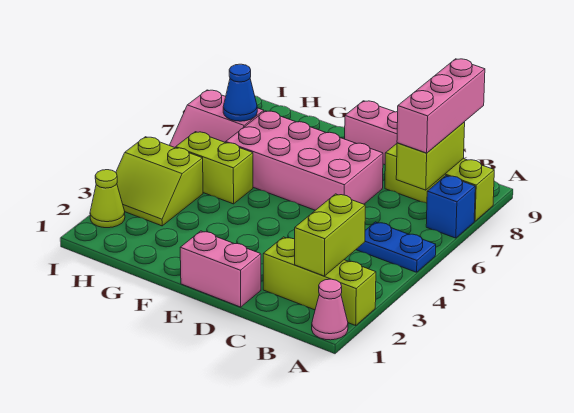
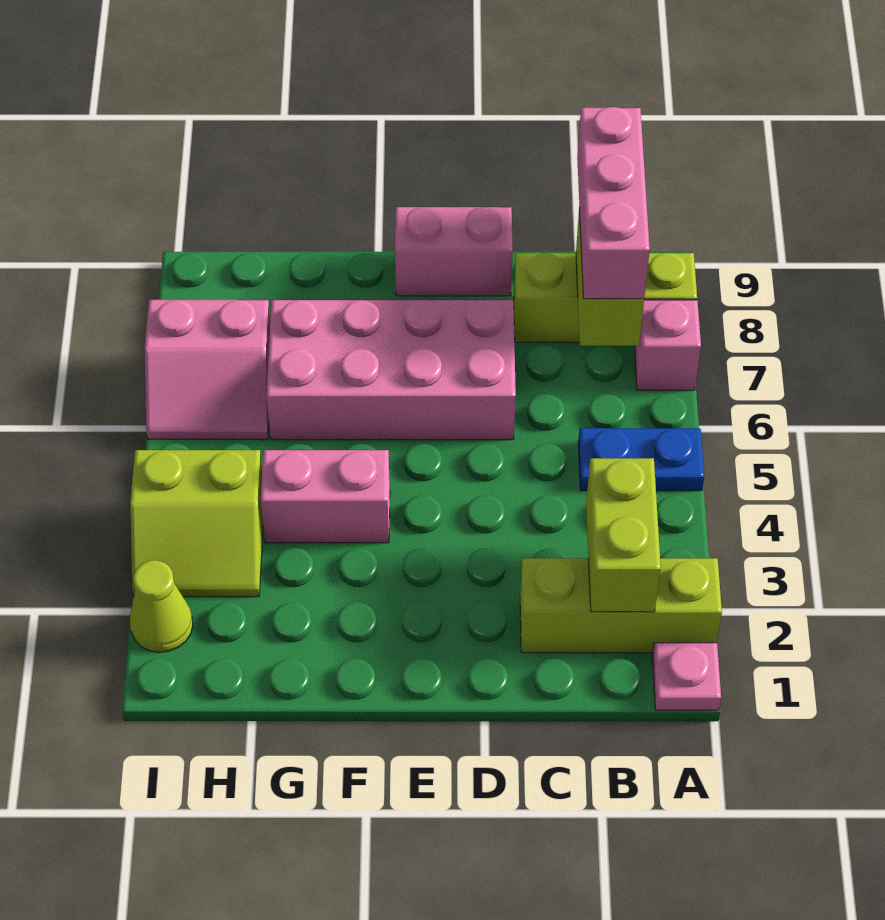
pink cone A1 level 1 -> pink plate A1 level 1
blue brick A7 level 1 -> pink brick A7 level 1
pink brick D1:E1 level 1 -> pink brick F4:G4 level 1
lime brick G5:H5 level 1 -> none
blue cone H7 level 2 -> none

